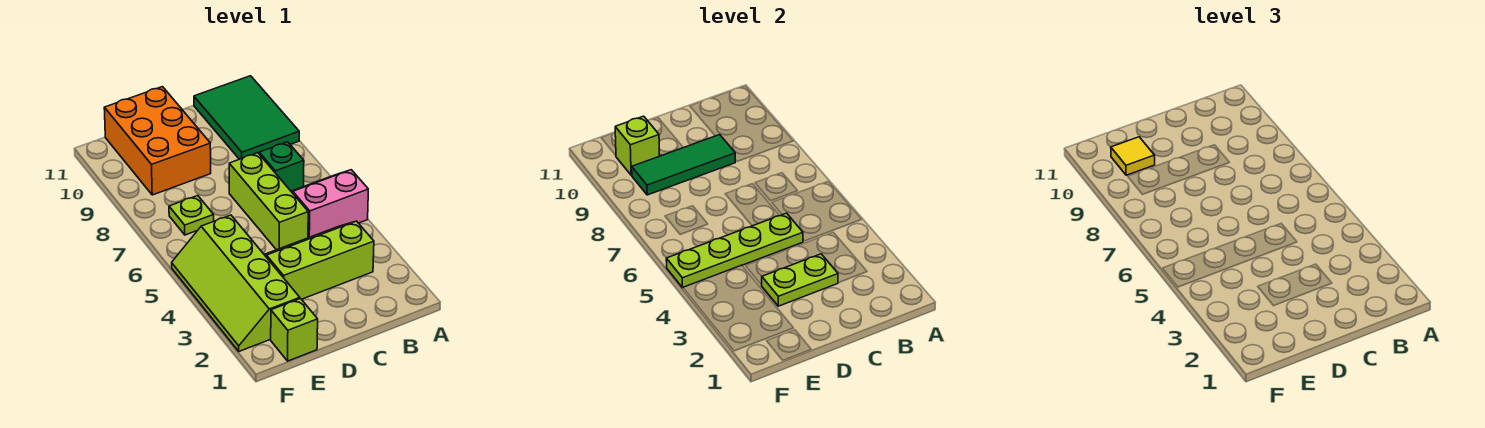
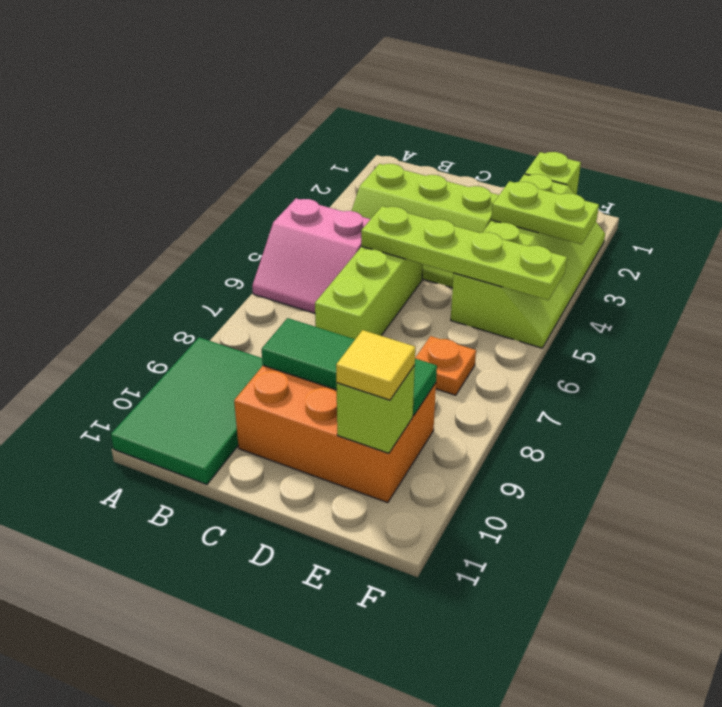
green brick B7 level 1 -> none
lime plate C3:D3 level 2 -> lime plate E3:F3 level 2
orange brick D9:E11 level 1 -> orange brick C9:E10 level 1
lime plate E7 level 1 -> orange plate E7 level 1

